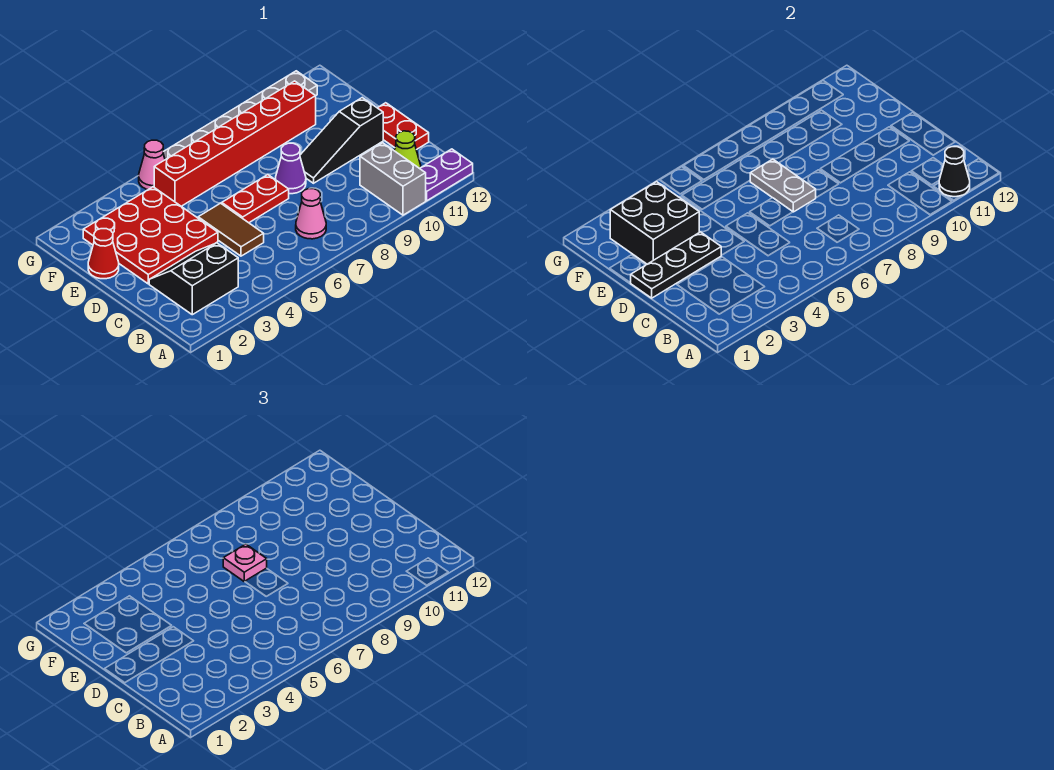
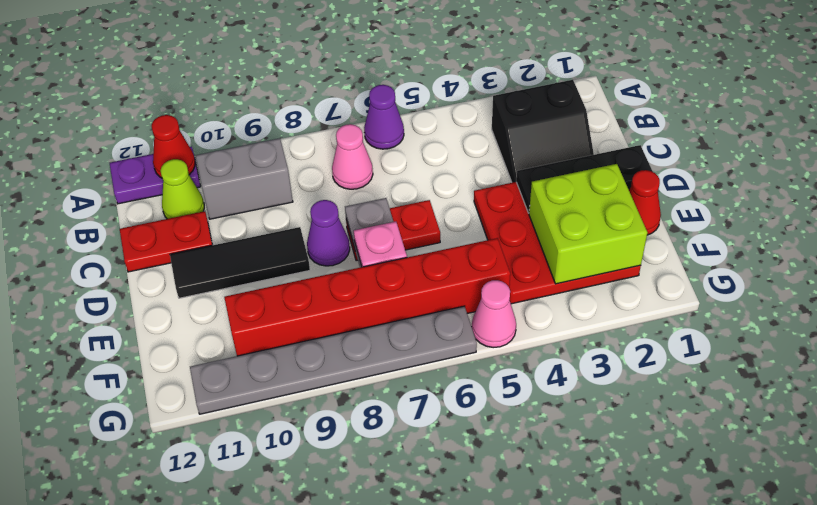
none -> purple cone A6 level 1
grey brick A10:B10 level 1 -> grey brick B9:B10 level 1
black cone A11 level 2 -> red cone A11 level 2
brown tile C5:D5 level 1 -> none
red plate C12:D12 level 1 -> red plate C11:C12 level 1
black slope D9:D11 level 1 top 11 -> black tile D9:D11 level 1
black brick E2:F3 level 2 -> lime brick E2:F3 level 2

